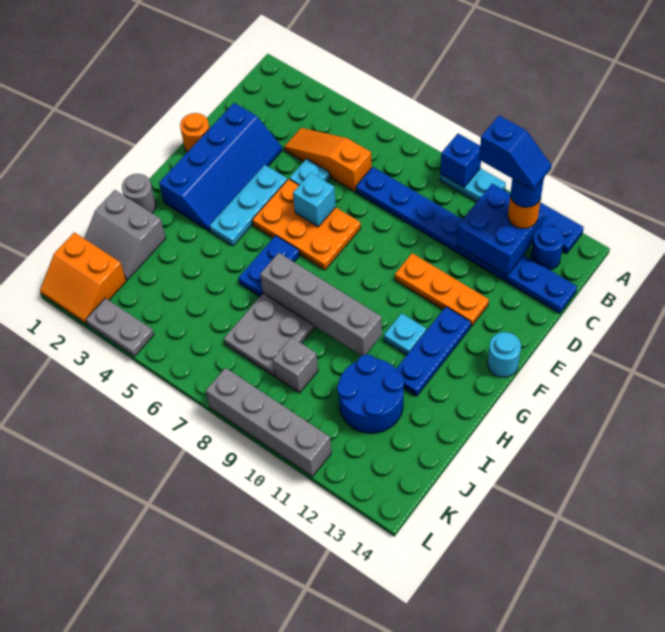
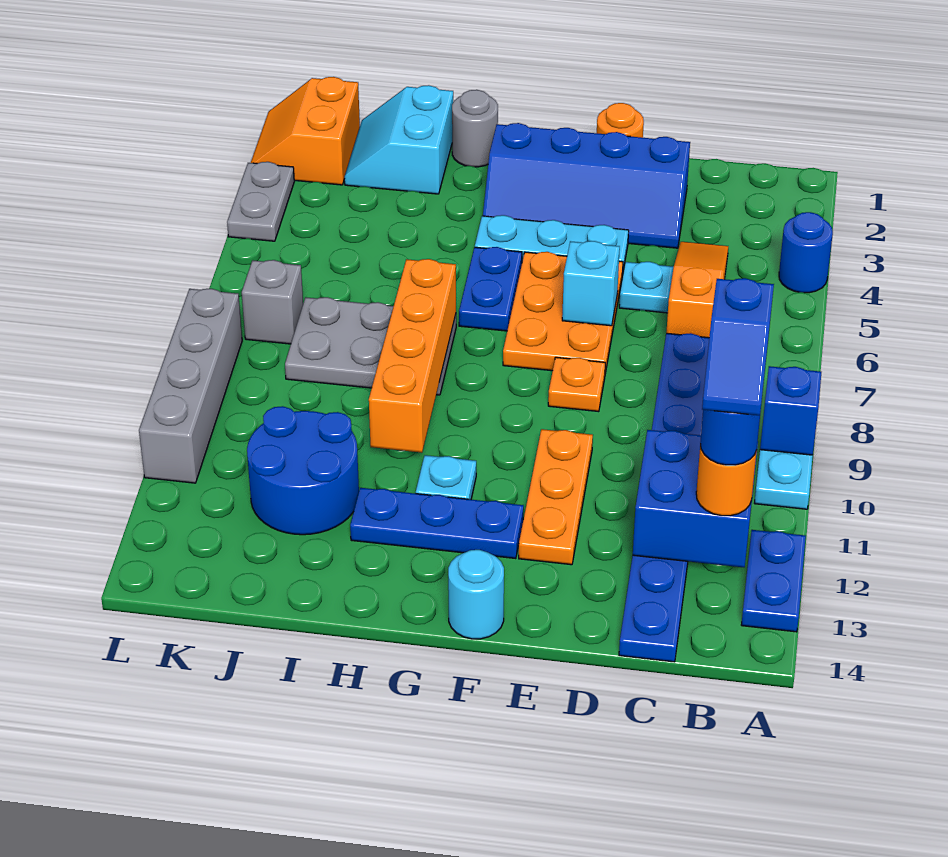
blue round brick B13 level 1 -> blue round brick A4 level 1
none -> orange plate E8 level 1
blue plate G6:H6 level 1 -> blue plate G5:G6 level 1
grey brick H7:H10 level 2 -> orange brick H7:H10 level 2
grey slope I1:J2 level 1 top I -> cyan slope I1:J2 level 1 top I
grey brick J9 level 1 -> grey brick K7 level 1

